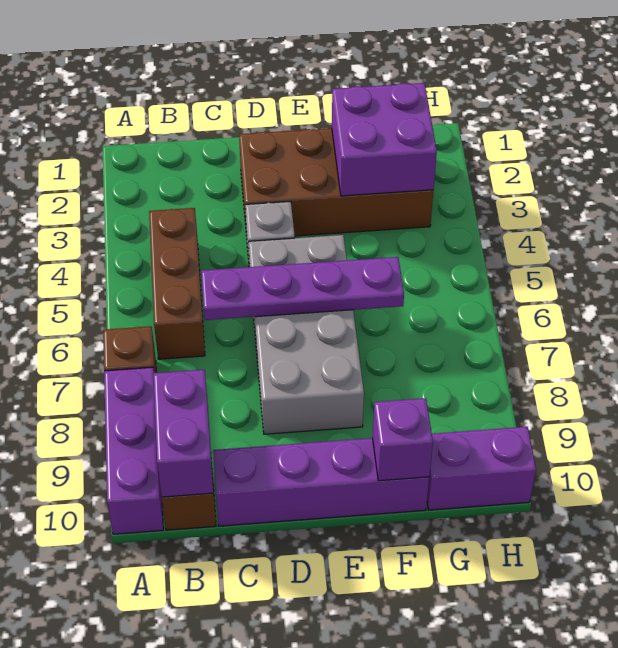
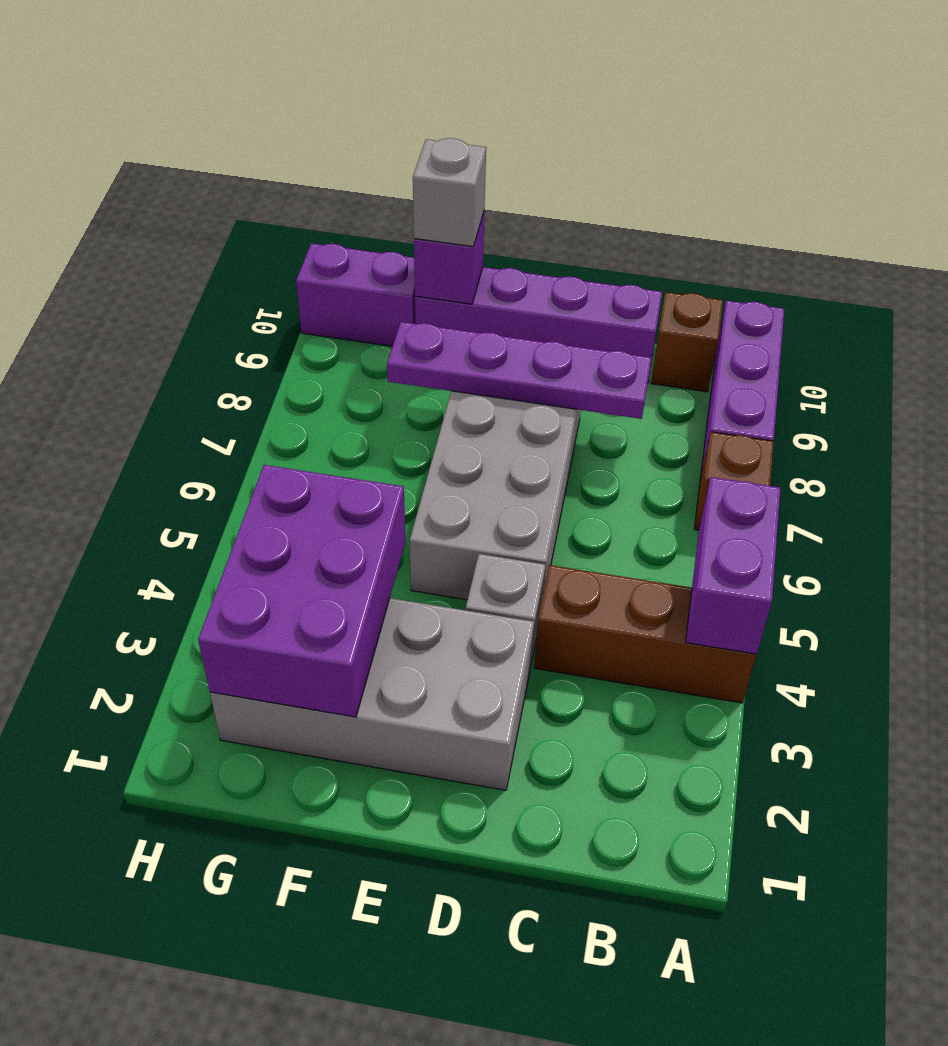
brown brick B4:B6 level 1 -> brown brick A4:C4 level 1
purple brick B9:B10 level 2 -> purple brick A4:A5 level 2
purple plate C6:F6 level 2 -> purple plate C8:F8 level 2
brown brick D2:G3 level 1 -> grey brick D2:G3 level 1
purple brick F2:G3 level 2 -> purple brick F2:G4 level 2
none -> grey brick F10 level 3

